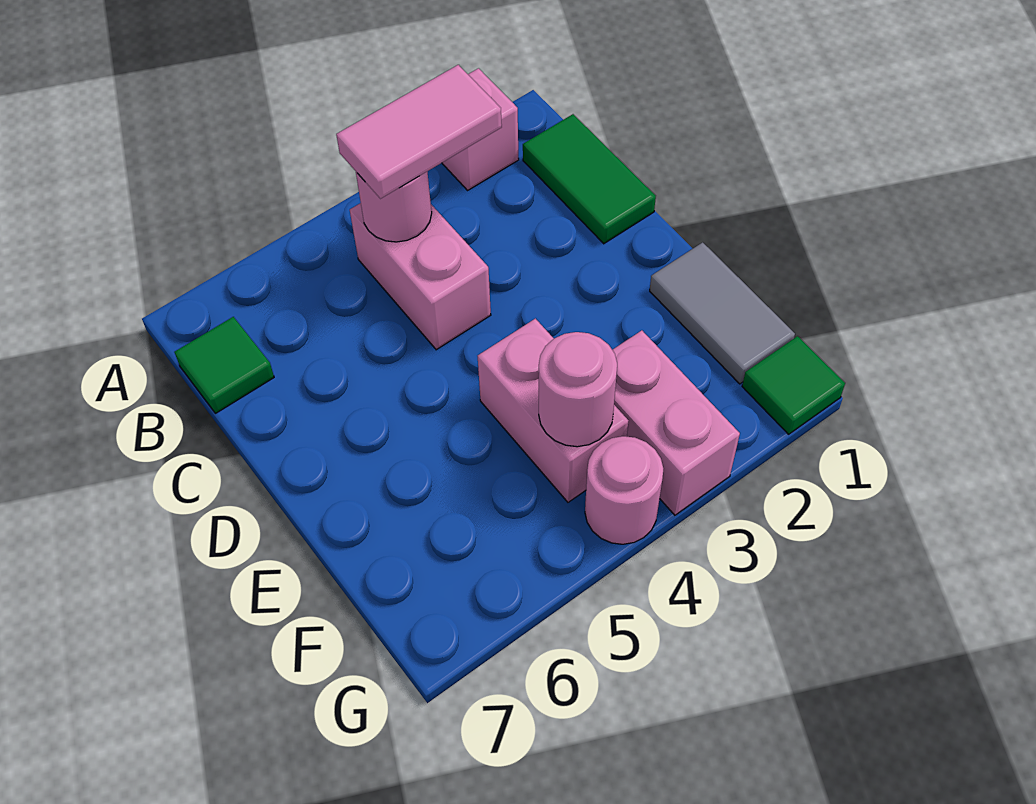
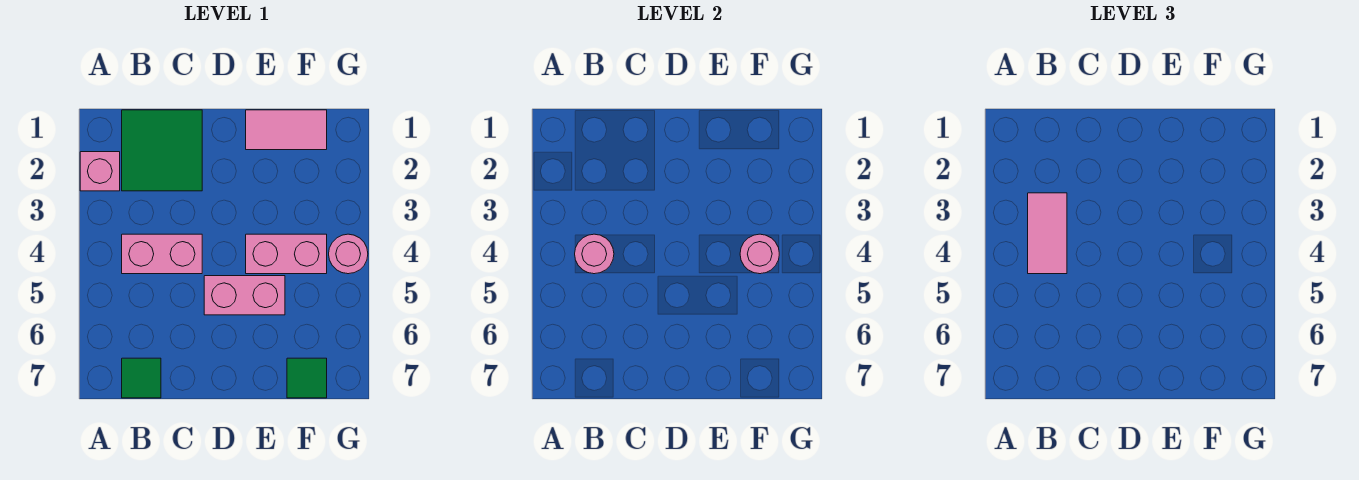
green tile B1:C1 level 1 -> green tile B1:C2 level 1
grey tile E1:F1 level 1 -> pink tile E1:F1 level 1
pink brick F3:G3 level 1 -> pink brick D5:E5 level 1
green tile G1 level 1 -> green tile F7 level 1

